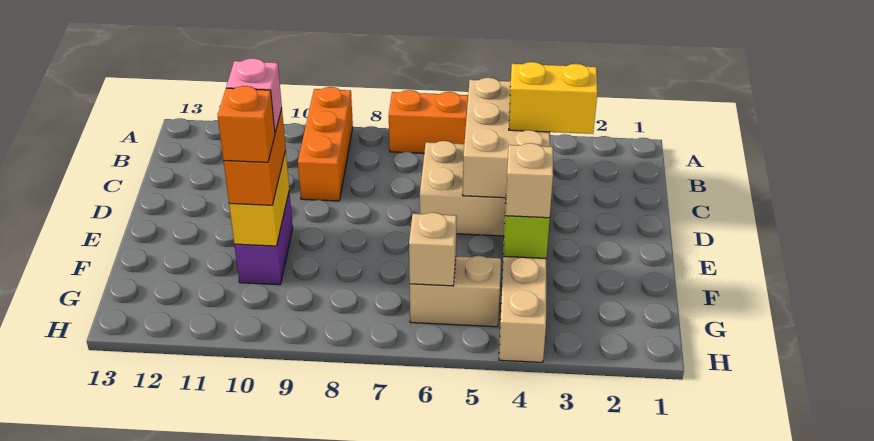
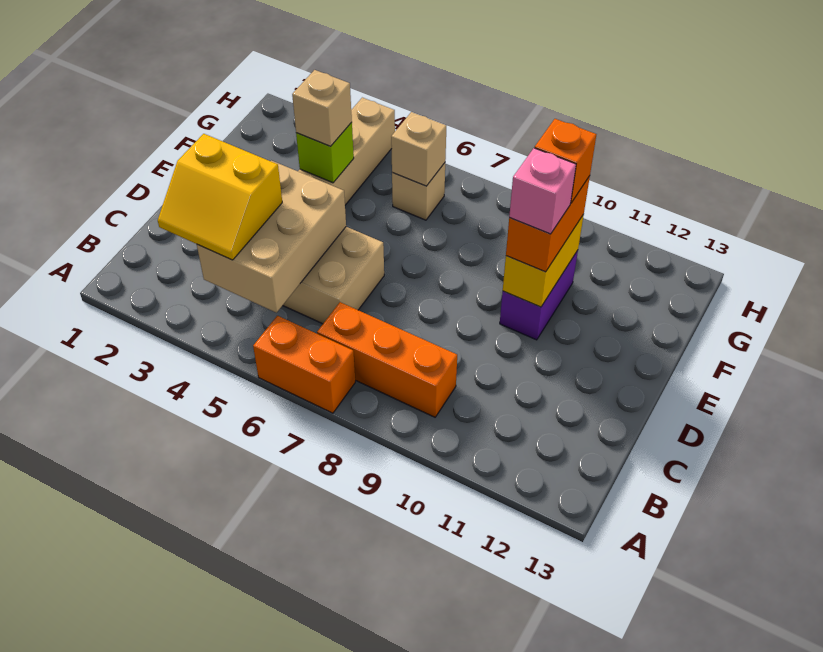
orange brick A9:C9 level 1 -> orange brick B7:B9 level 1
tan brick G5:G6 level 1 -> tan brick G6 level 1

